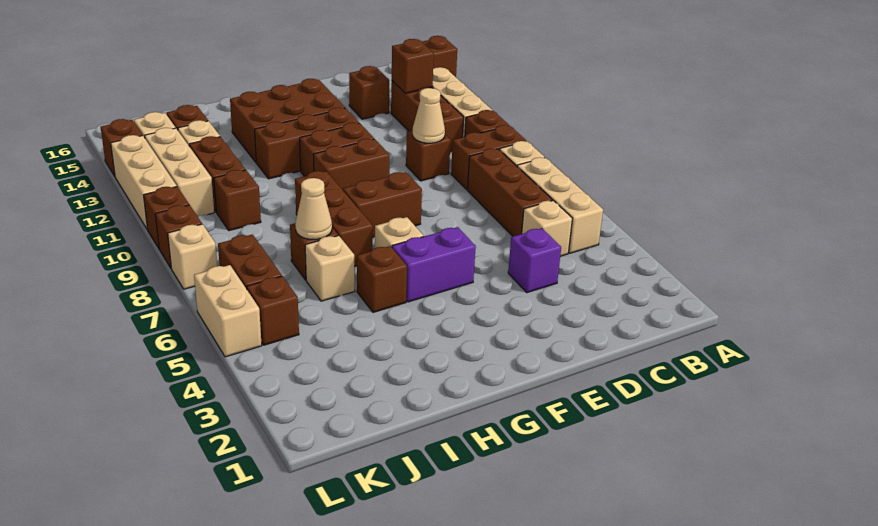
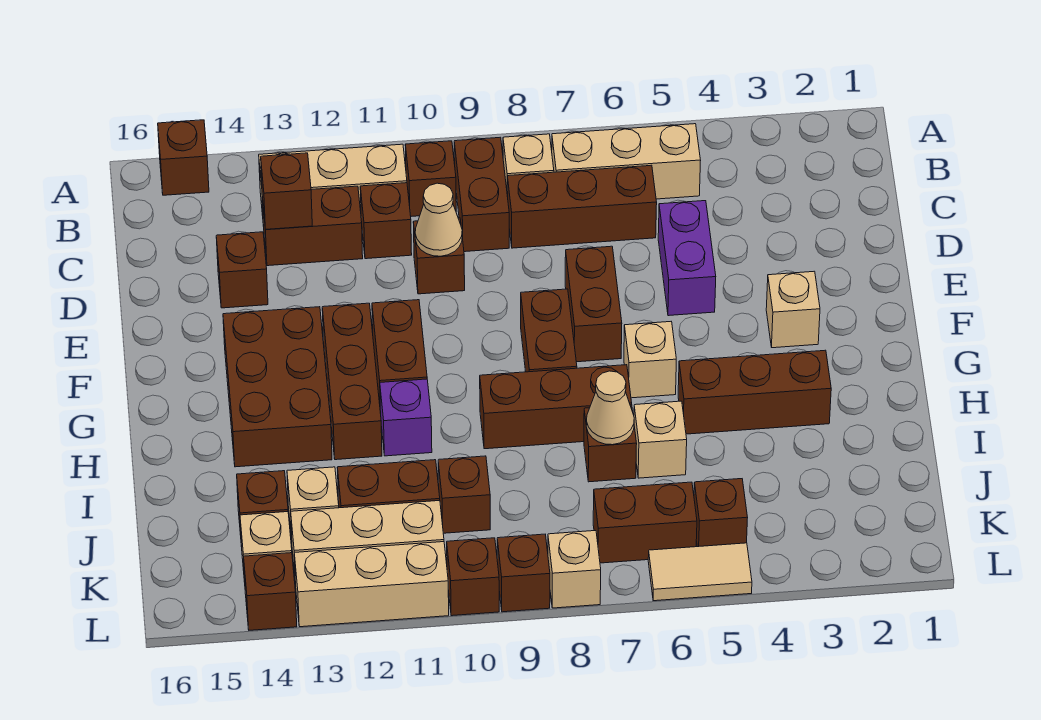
tan brick C5 level 1 -> tan brick F3 level 1
purple brick D4 level 1 -> purple brick H11 level 1
purple brick F5:G5 level 1 -> purple brick D5:E5 level 1
brown brick F10:G10 level 1 -> brown brick E7:F7 level 1
brown brick H5 level 1 -> brown brick H3:H5 level 1
tan brick L5:L6 level 1 -> tan tile L5:L6 level 1

